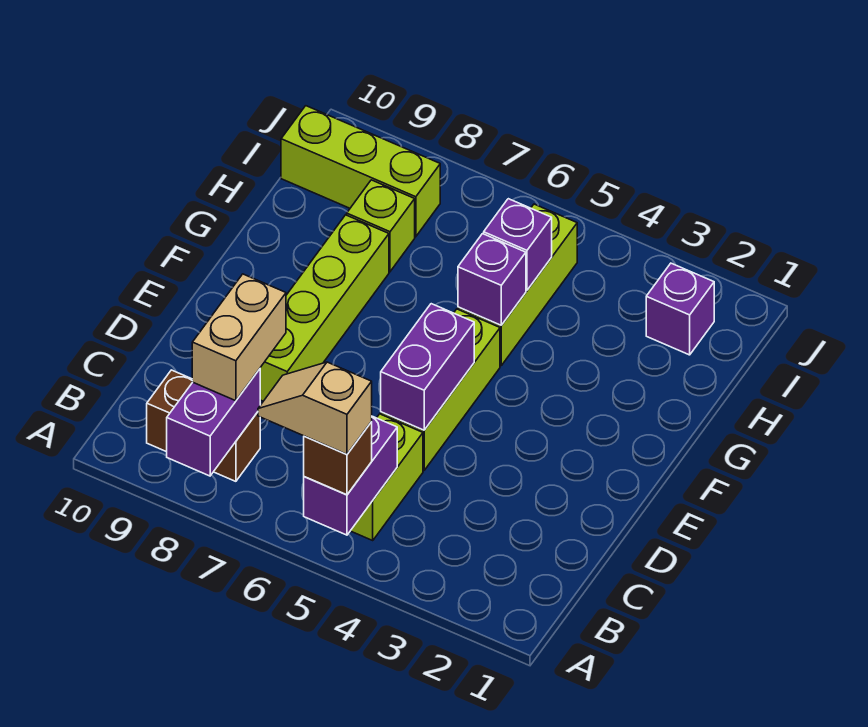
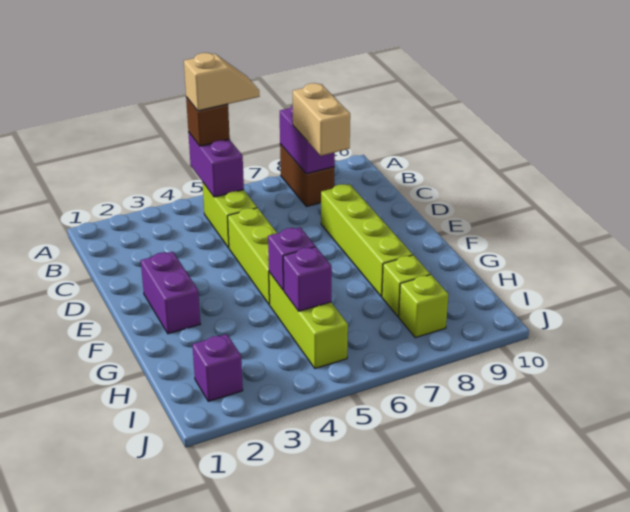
brown brick B8:B9 level 1 -> brown brick A8:B8 level 1
purple brick D5:E5 level 2 -> purple brick E2:F2 level 1
lime brick I8:I10 level 1 -> lime brick I8 level 1

